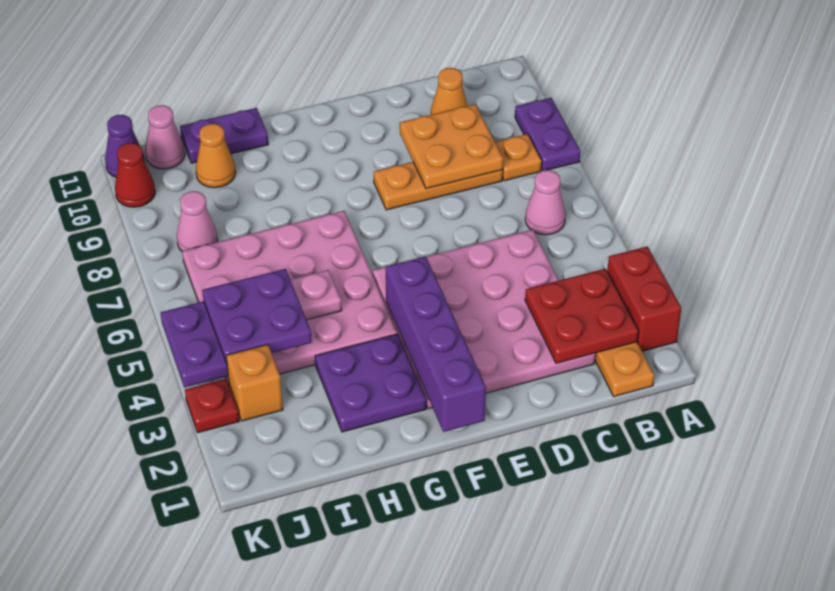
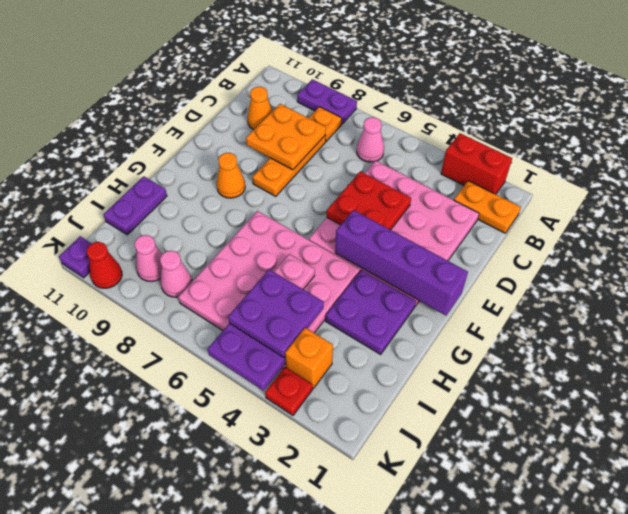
red plate B2:C3 level 2 -> red plate D4:E5 level 2
orange cone I10 level 1 -> orange cone F9 level 1
pink cone J11 level 1 -> pink cone J9 level 1
purple cone K11 level 1 -> purple plate K11 level 1

